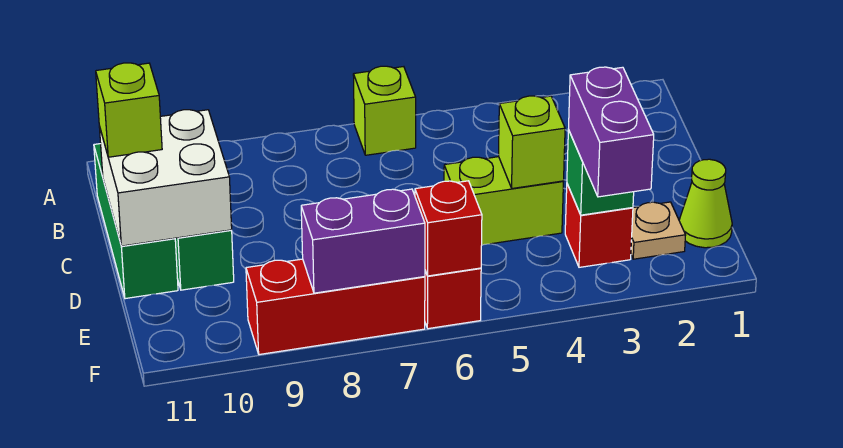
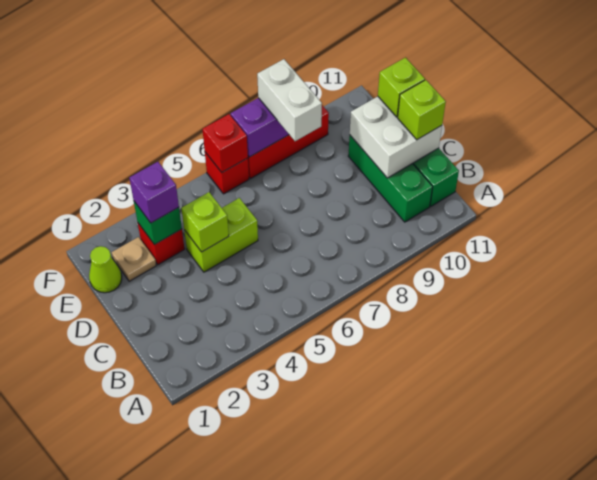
lime brick A6 level 1 -> lime brick D11 level 3
purple brick E3:F3 level 3 -> purple brick E3 level 3
none -> white brick E8:F8 level 3

